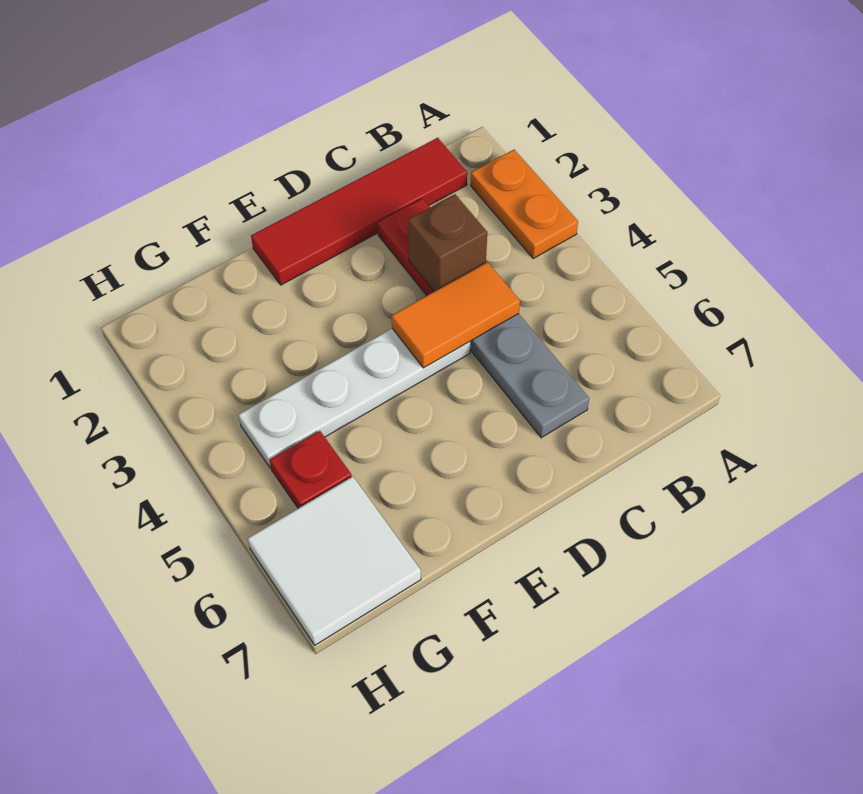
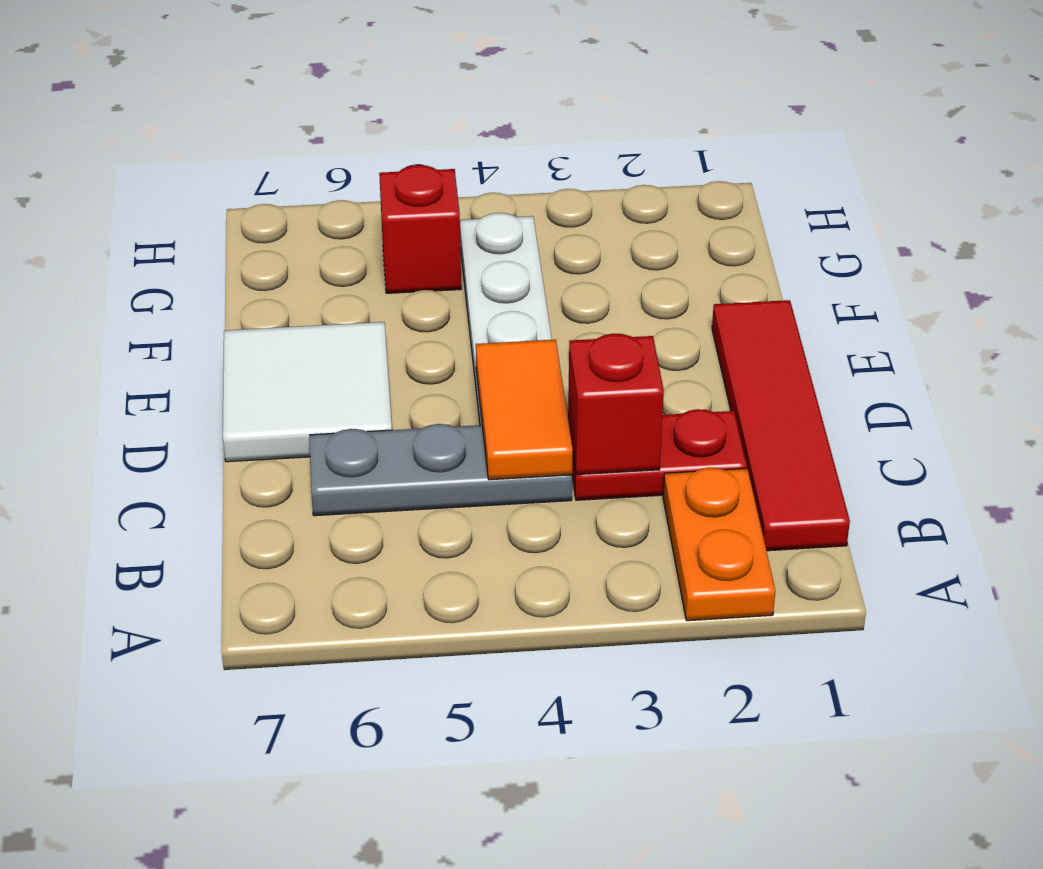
orange plate A2:A3 level 1 -> orange plate A2:B2 level 1
brown brick C3 level 2 -> red brick C3 level 2
red plate G5 level 1 -> red brick G5 level 1
white tile G6:H7 level 1 -> white tile D6:E7 level 1

